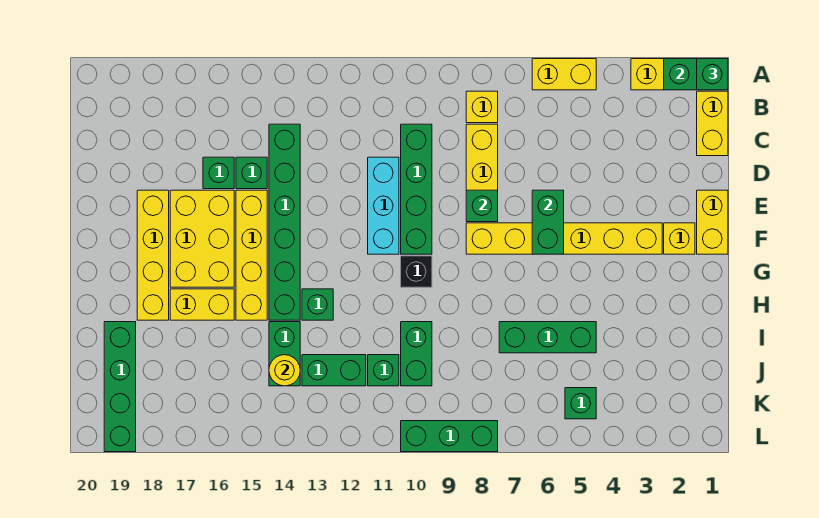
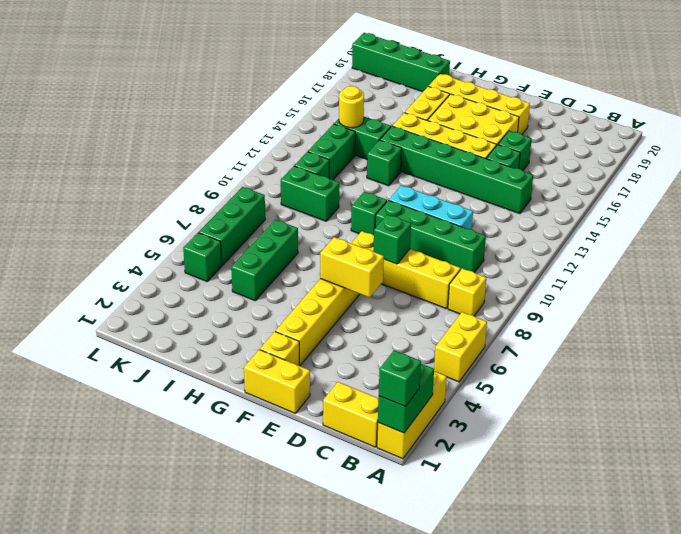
green brick E6:F6 level 2 -> yellow brick E6:F6 level 2
black brick G10 level 1 -> green brick G10 level 1
green brick L8:L10 level 1 -> green brick K6:K8 level 1

